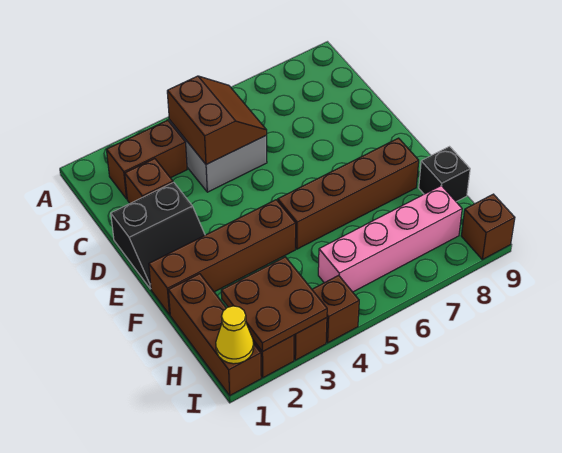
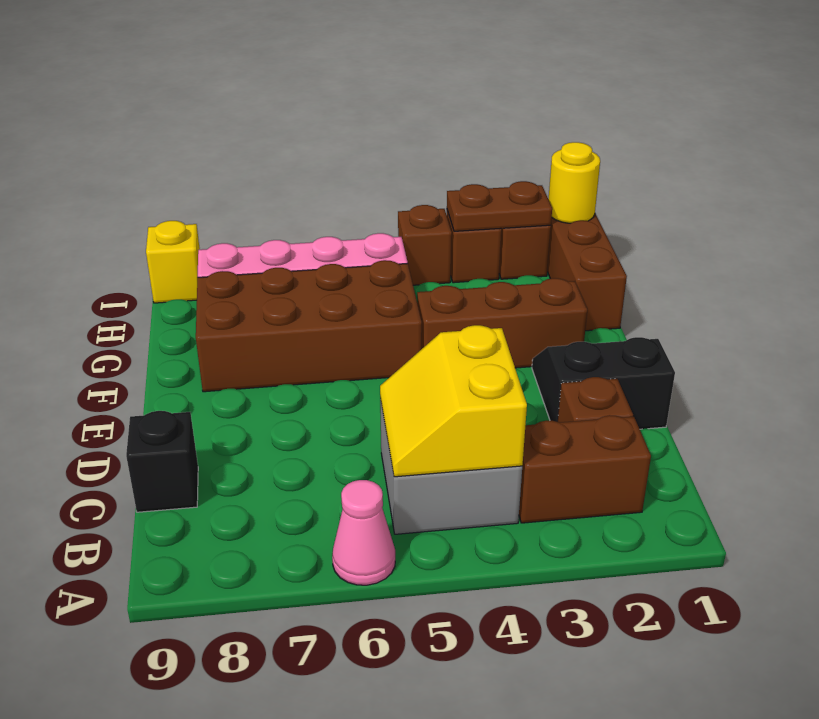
none -> pink cone A6 level 1
brown slope B4:C5 level 2 top 4 -> yellow slope B4:C5 level 2 top 4
brown brick F1:F4 level 1 -> brown brick F2:F4 level 1
brown brick F5:F8 level 1 -> brown brick F5:G8 level 1
black brick G9 level 1 -> black brick C9 level 1
brown plate H2:I3 level 2 -> brown plate I2:I3 level 2
yellow cone I1 level 2 -> yellow round brick I1 level 2
brown brick I9 level 1 -> yellow brick I9 level 1

